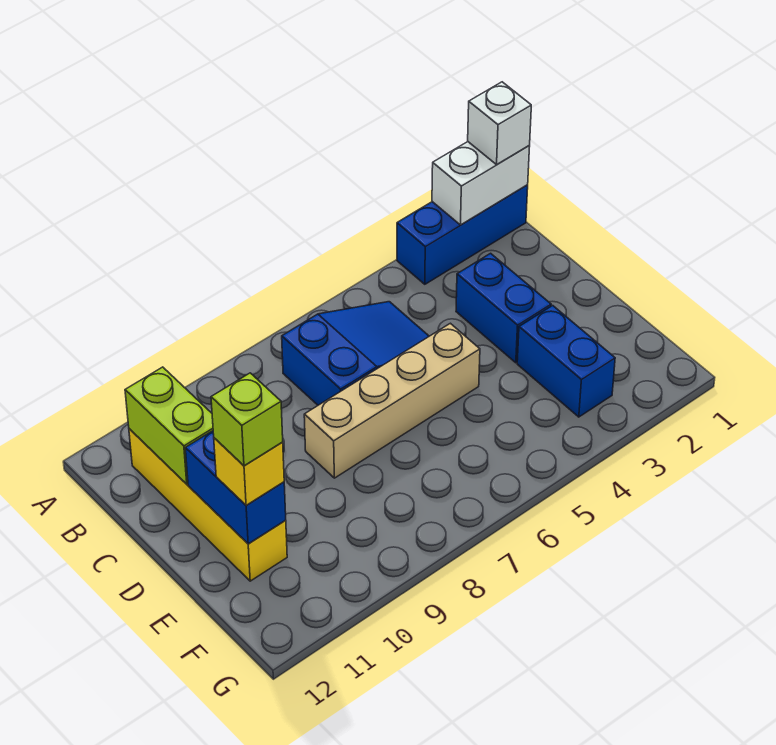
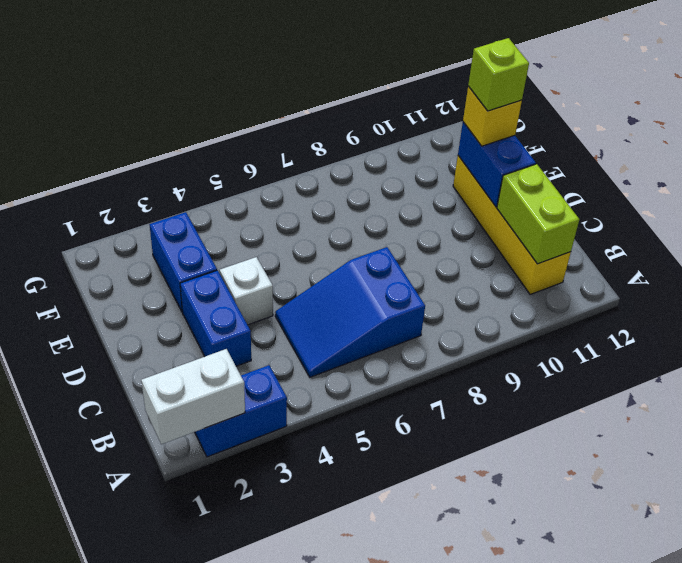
blue brick A1:A3 level 1 -> blue brick A2:A3 level 1
white brick A1 level 3 -> white brick D4 level 1
tan brick D5:D8 level 1 -> none

